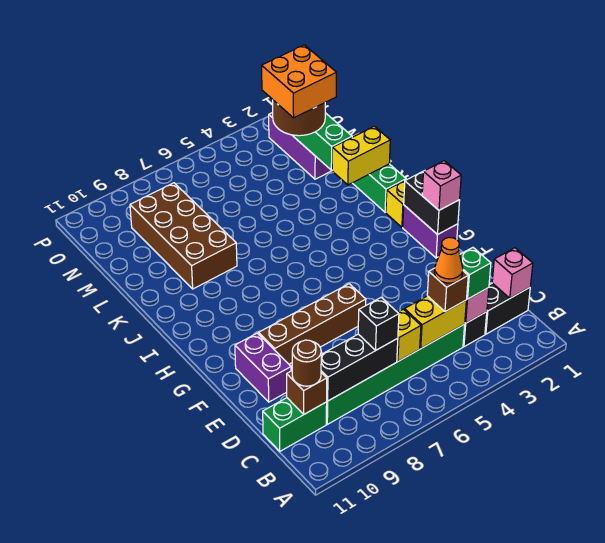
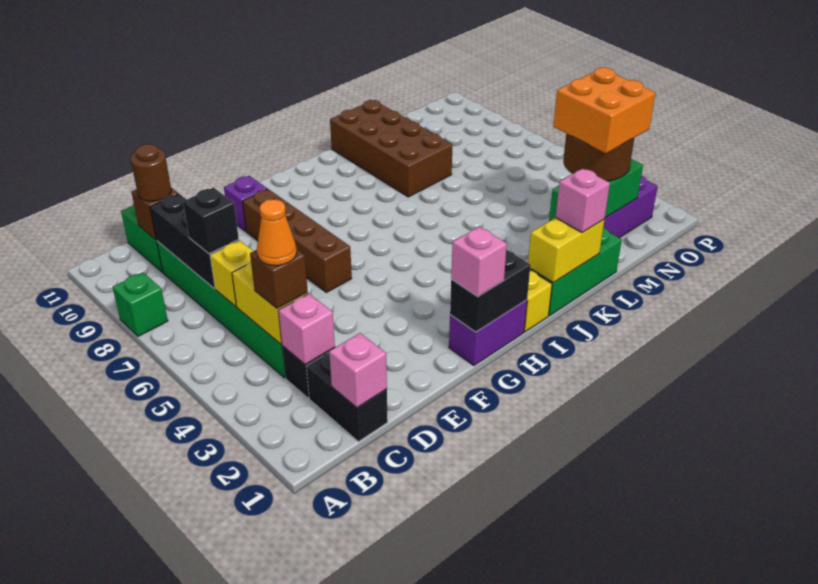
green brick C3 level 3 -> green brick A8 level 1
purple brick E10:F10 level 1 -> purple brick F10 level 1
yellow brick K1:K2 level 2 -> yellow brick J1:K1 level 2
none -> pink brick K1 level 3
brown brick K8:N9 level 1 -> brown brick K8:L11 level 1

